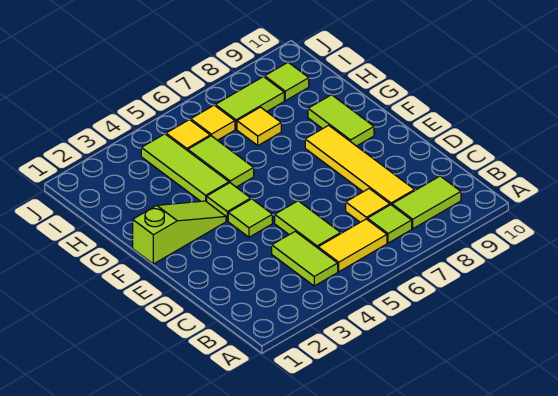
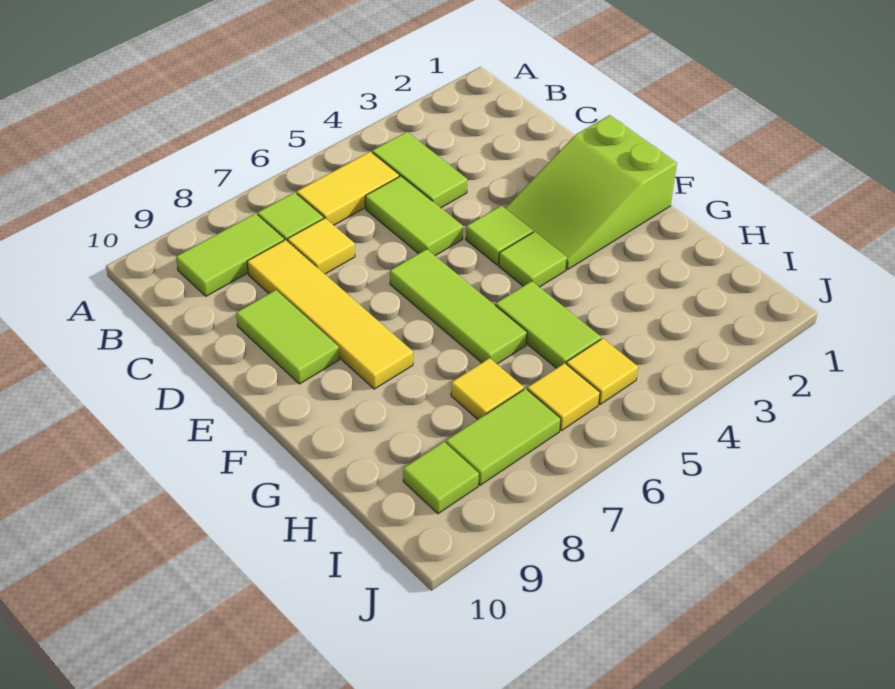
lime slope F1:F3 level 1 top 1 -> lime slope E1:F3 level 1 top 1
lime tile F9:G9 level 1 -> lime tile D9:E9 level 1
lime tile G4:I4 level 1 -> lime tile E6:G6 level 1

